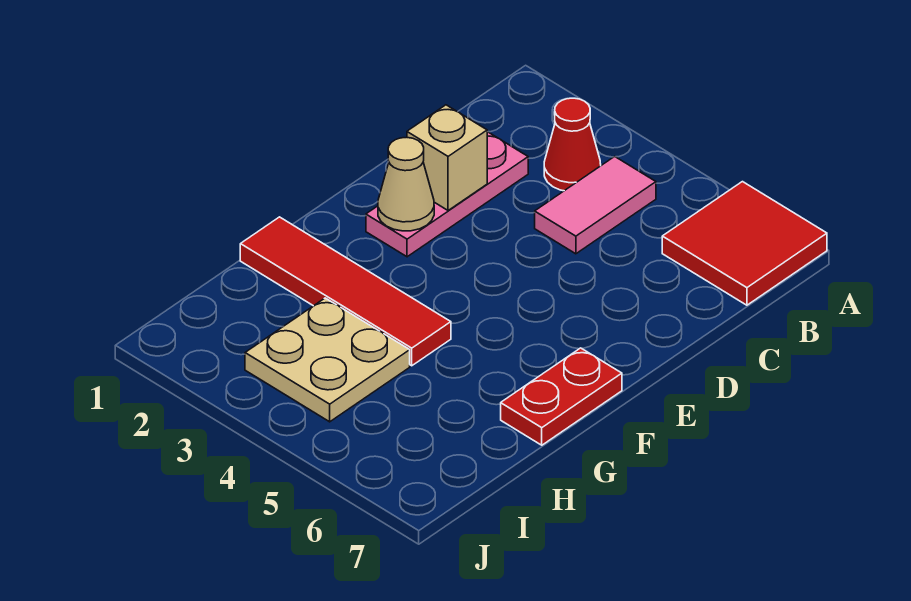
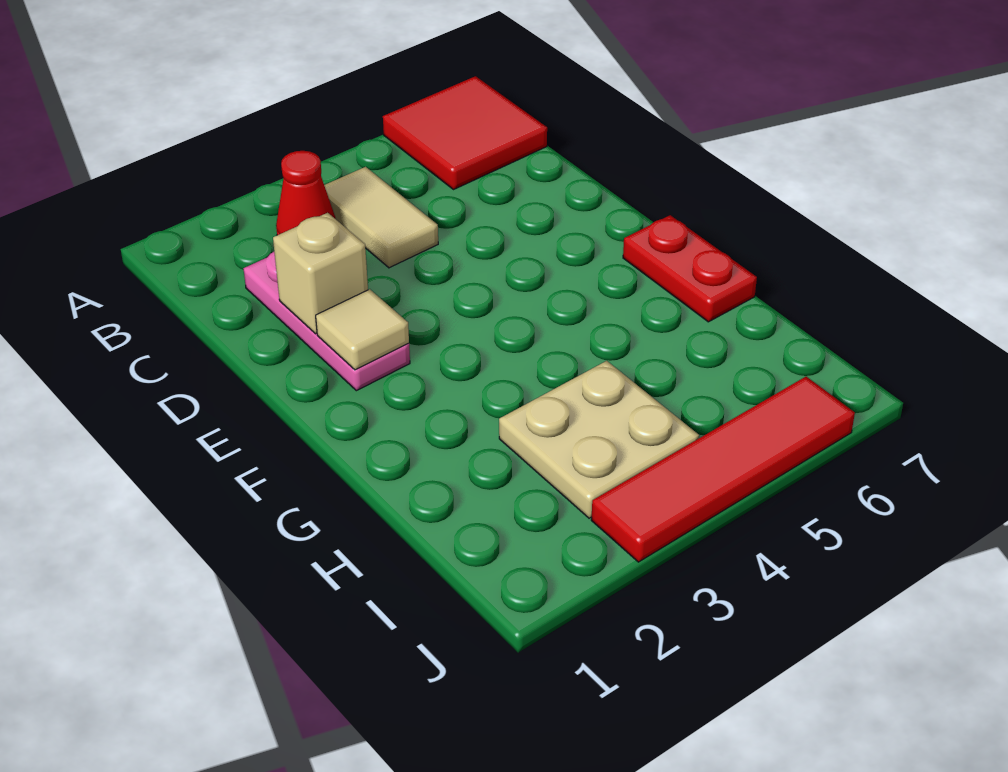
pink tile B4:C4 level 1 -> tan tile B4:C4 level 1
tan cone E2 level 2 -> tan tile E2 level 2
red tile G1:G4 level 1 -> red tile J3:J6 level 1

